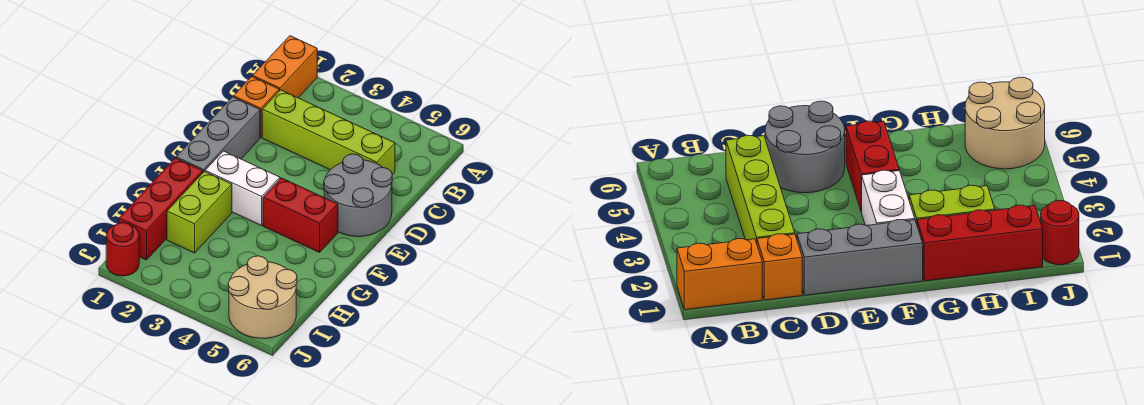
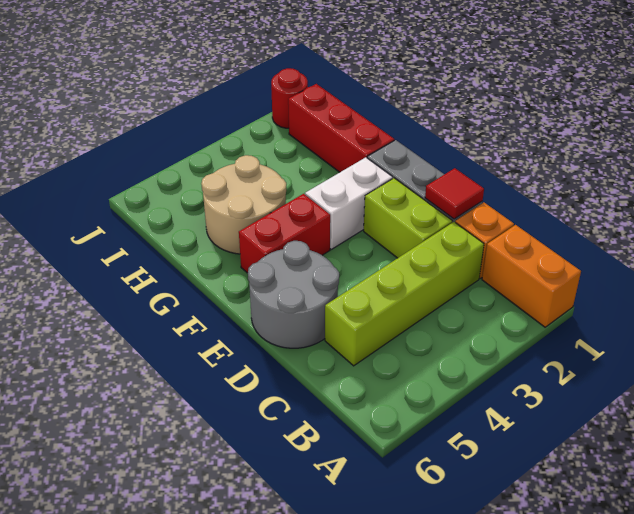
none -> red tile D1 level 2
lime brick G2:H2 level 1 -> lime brick D2:E2 level 1
tan round brick I5:J6 level 1 -> tan round brick G4:H5 level 1

